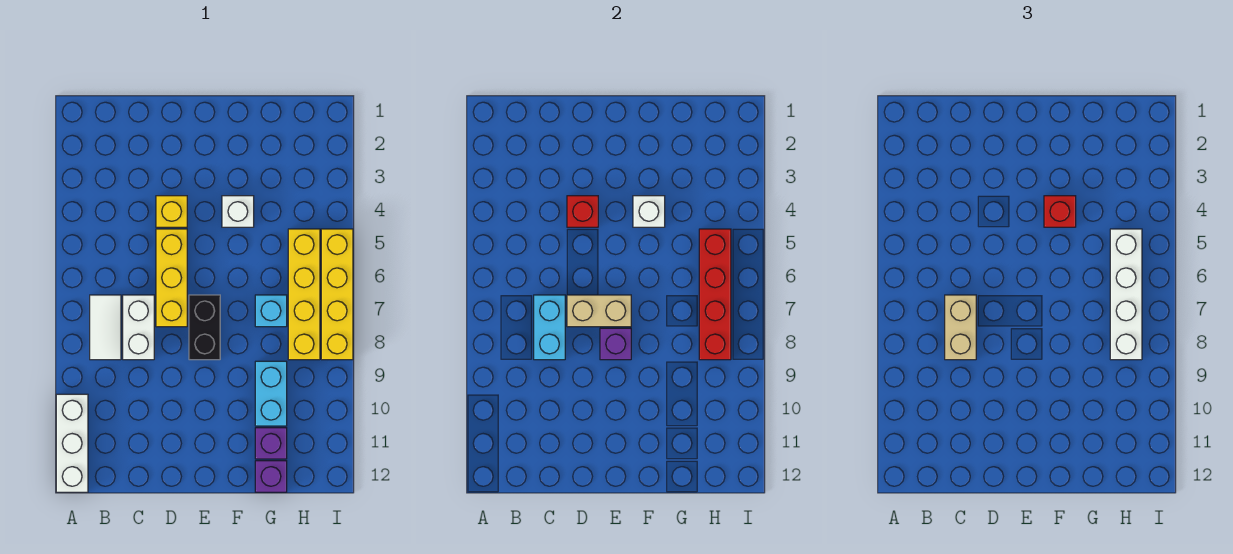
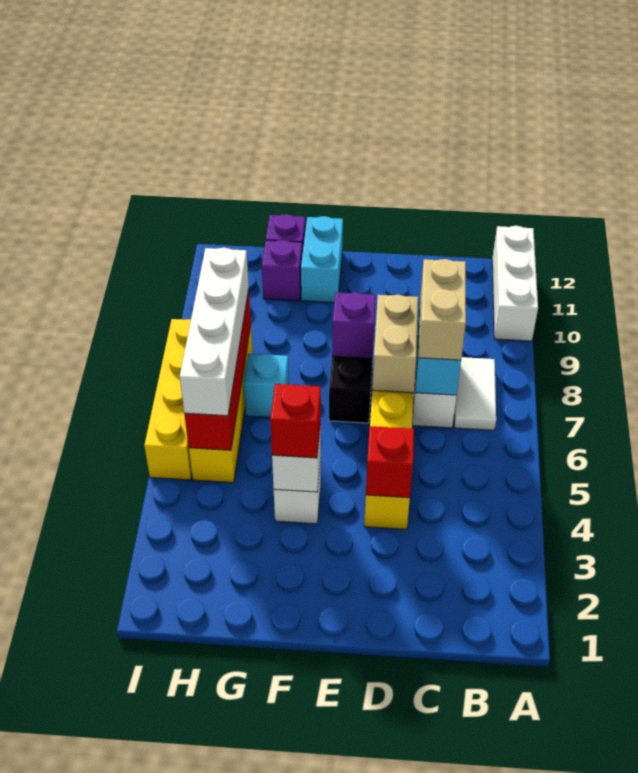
tan brick D7:E7 level 2 -> tan brick D7:D8 level 2
cyan brick G9:G10 level 1 -> cyan brick F11:F12 level 1

